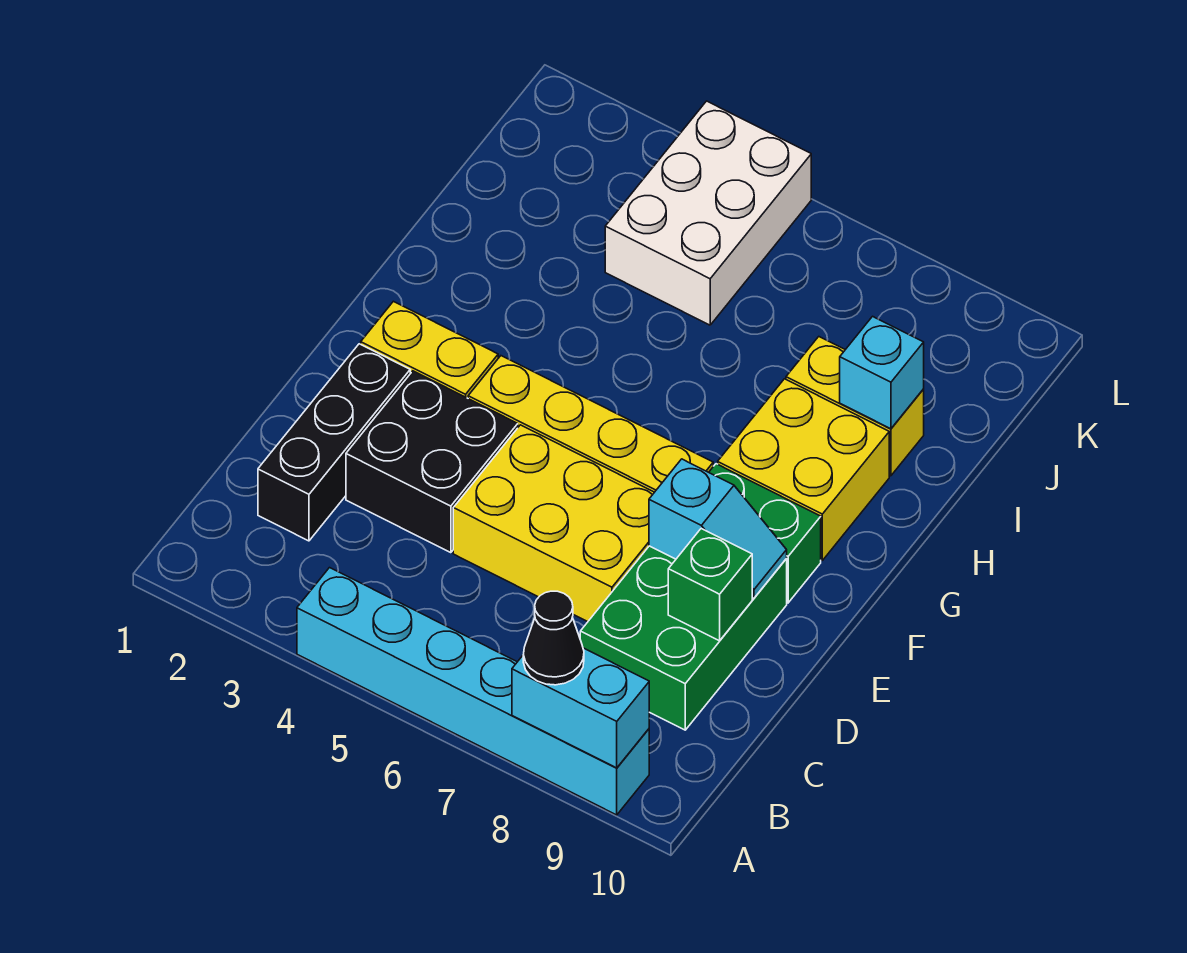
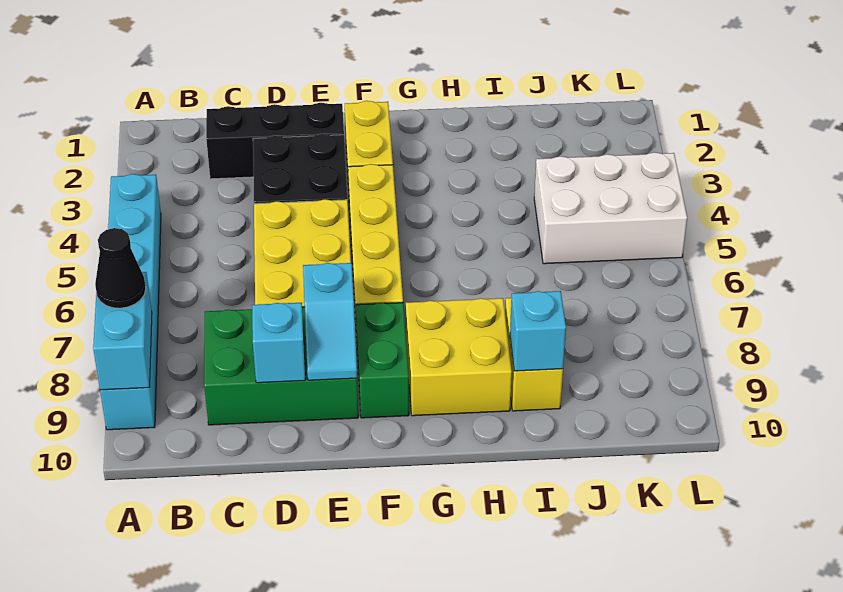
green brick D9 level 2 -> cyan brick D9 level 2

